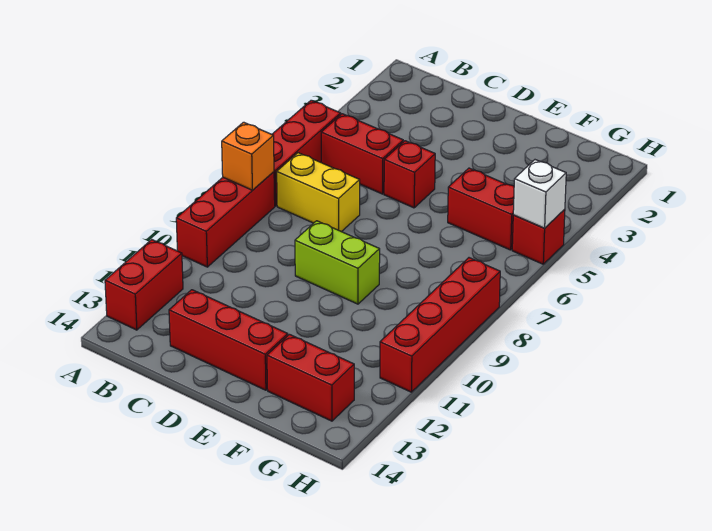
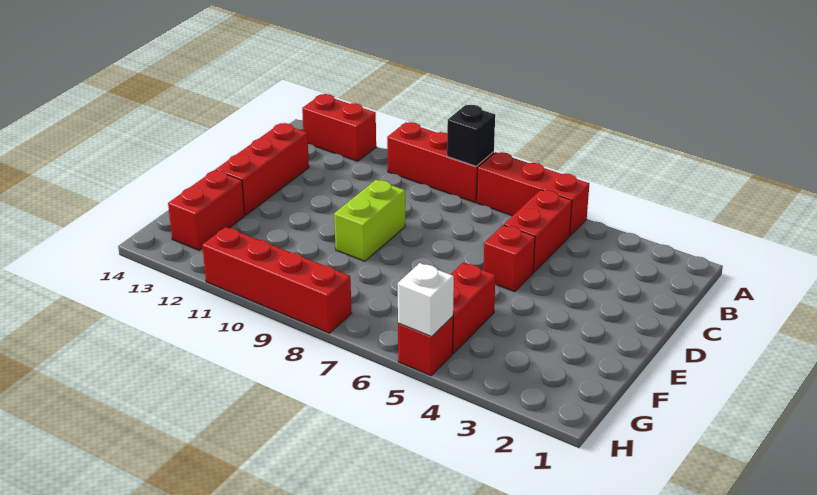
orange brick A8 level 2 -> black brick A8 level 2
yellow brick B7:C7 level 1 -> none

